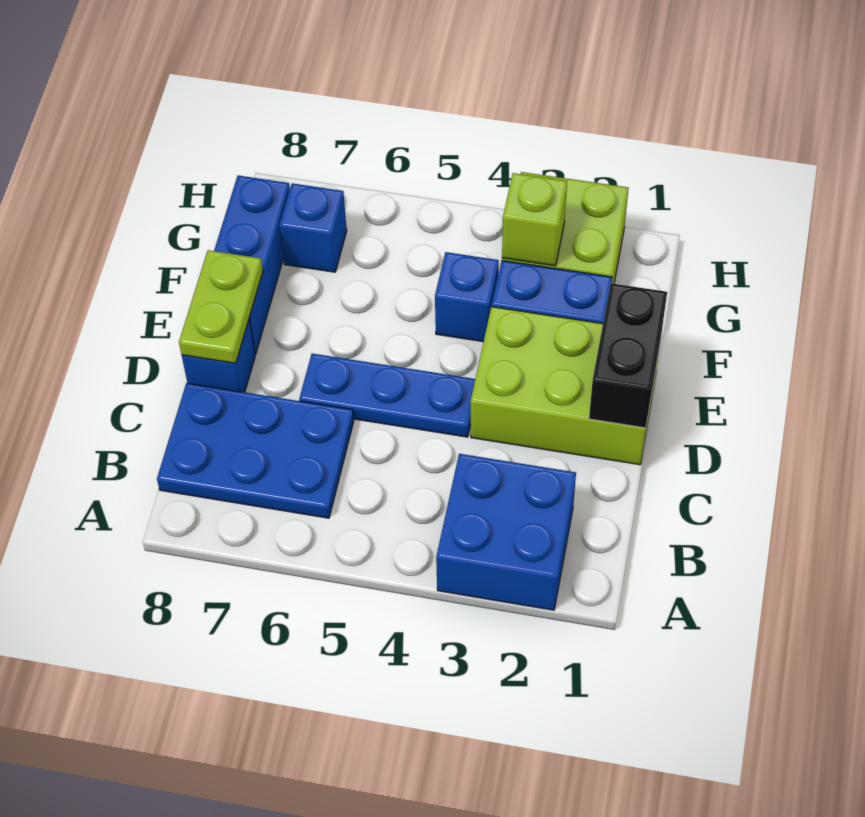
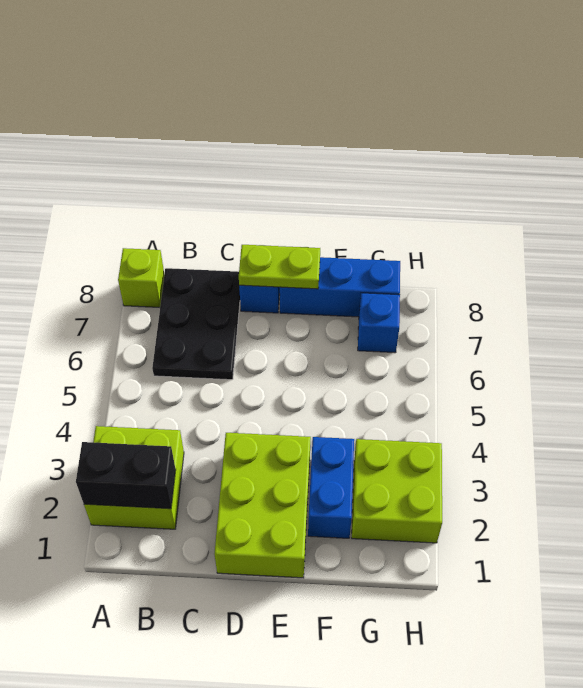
blue brick A2:B3 level 1 -> lime brick A2:B3 level 1
blue plate B6:C8 level 1 -> black plate B6:C8 level 1
black brick D1:E1 level 2 -> black brick A2:B2 level 2
blue plate D4:D6 level 1 -> none
blue brick F4 level 1 -> none
lime brick G3 level 2 -> lime brick A8 level 1

